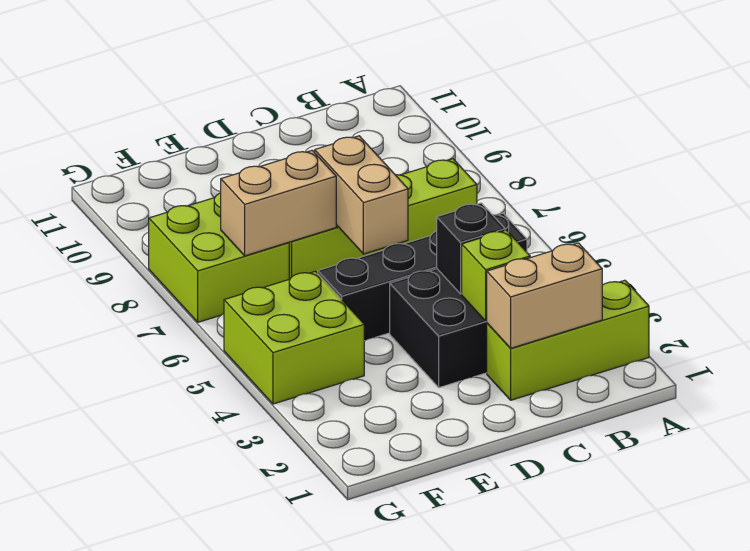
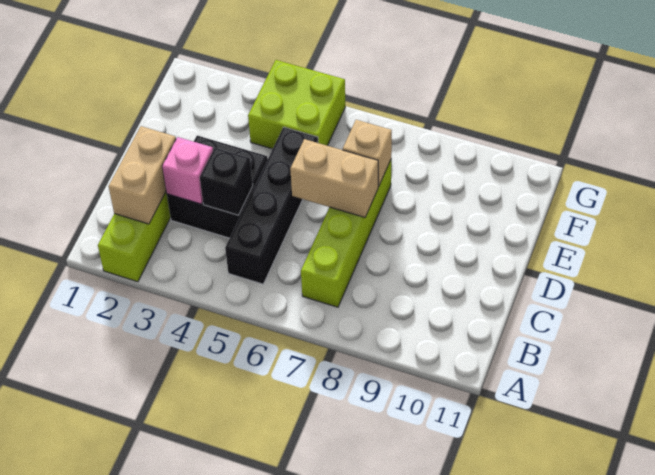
lime brick C3 level 2 -> pink brick C3 level 2
tan brick E7:F7 level 2 -> tan brick E7 level 2
lime brick F7:G8 level 1 -> none

